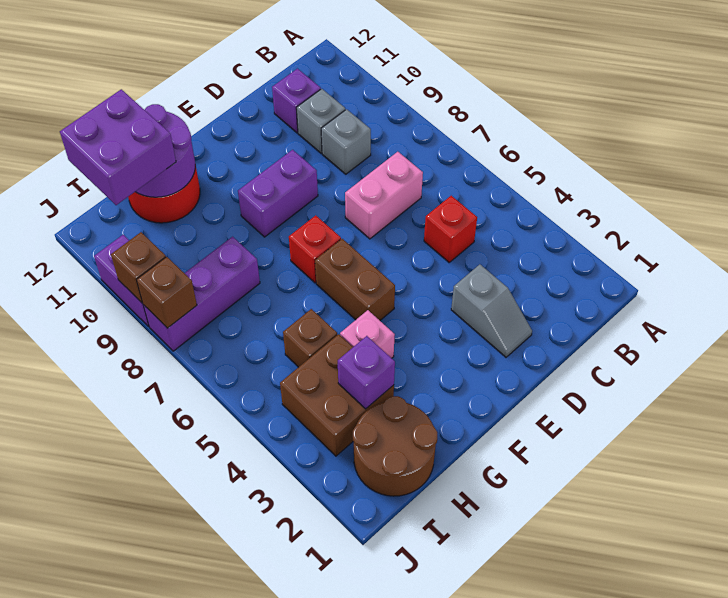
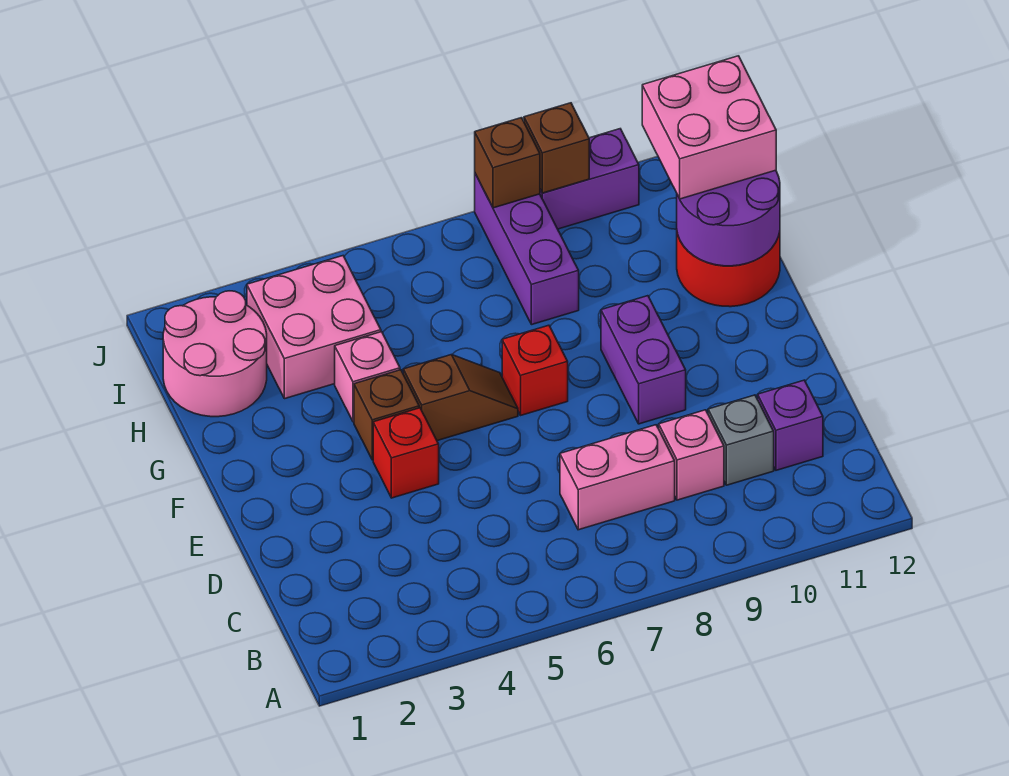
red brick C5 level 1 -> red brick E4 level 1
pink brick C7:D7 level 1 -> pink brick C7:C8 level 1
grey brick C9 level 1 -> pink brick C9 level 1
grey slope D2:D3 level 1 top 3 -> none
brown brick F5:F6 level 1 -> brown slope F5:F6 level 1 top 5
brown round brick H1:I2 level 1 -> pink round brick H1:I2 level 1
brown brick H3:I4 level 1 -> pink brick H3:I4 level 1
purple brick H3 level 2 -> none
brown brick H5 level 1 -> brown brick F4 level 1
purple brick H11:I12 level 3 -> pink brick H11:I12 level 3

